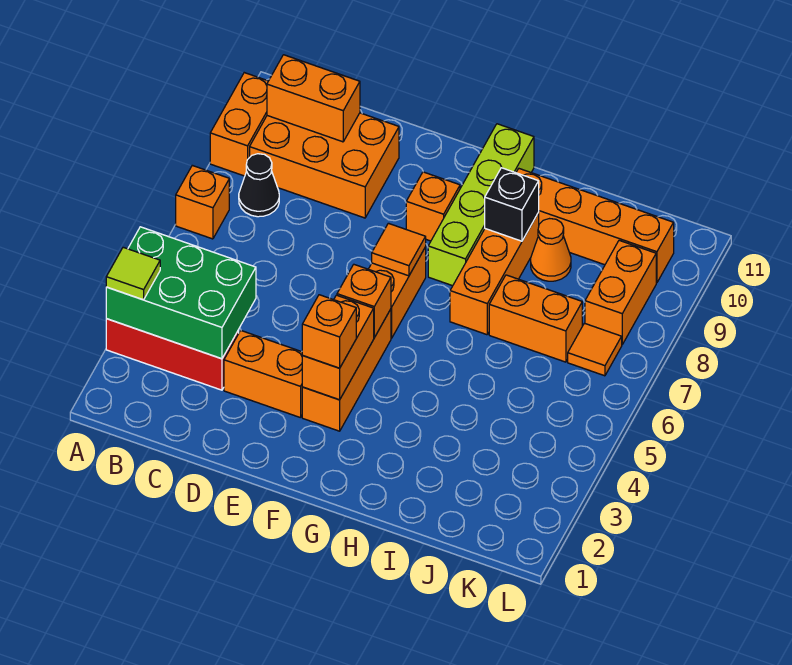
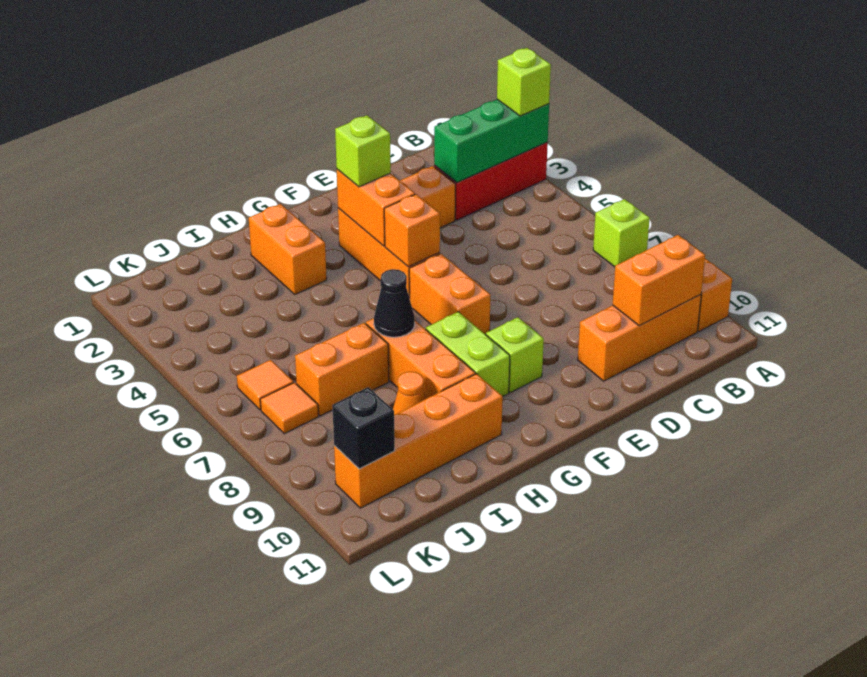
green brick A3:C4 level 2 -> green brick A3:C3 level 2
lime tile A3 level 3 -> lime brick A3 level 3
orange brick A7 level 1 -> lime brick A7 level 1
black cone B8 level 1 -> black cone H7 level 2
orange brick B9:D10 level 1 -> orange brick B10:D10 level 1
orange brick F3 level 3 -> lime brick F3 level 3
orange tile F7 level 2 -> orange tile K6 level 1
orange brick F9 level 1 -> lime brick F9 level 1
lime brick G8:G11 level 1 -> lime brick G8:G9 level 1
black brick H9 level 2 -> black brick K10 level 2
orange brick K8:K9 level 1 -> orange brick H2:H3 level 1

